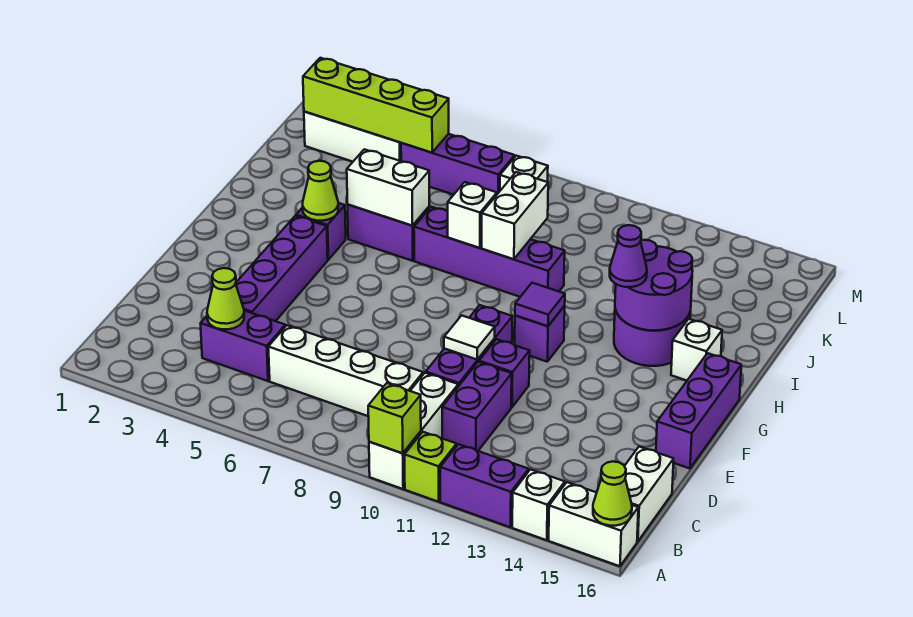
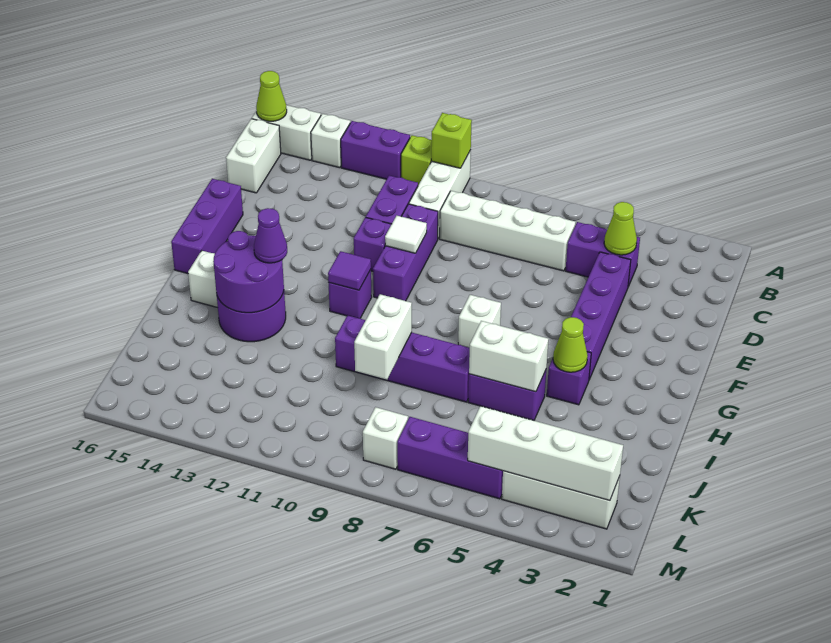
white brick I8 level 2 -> white brick G7 level 1
lime brick L2:L5 level 2 -> white brick L2:L5 level 2

